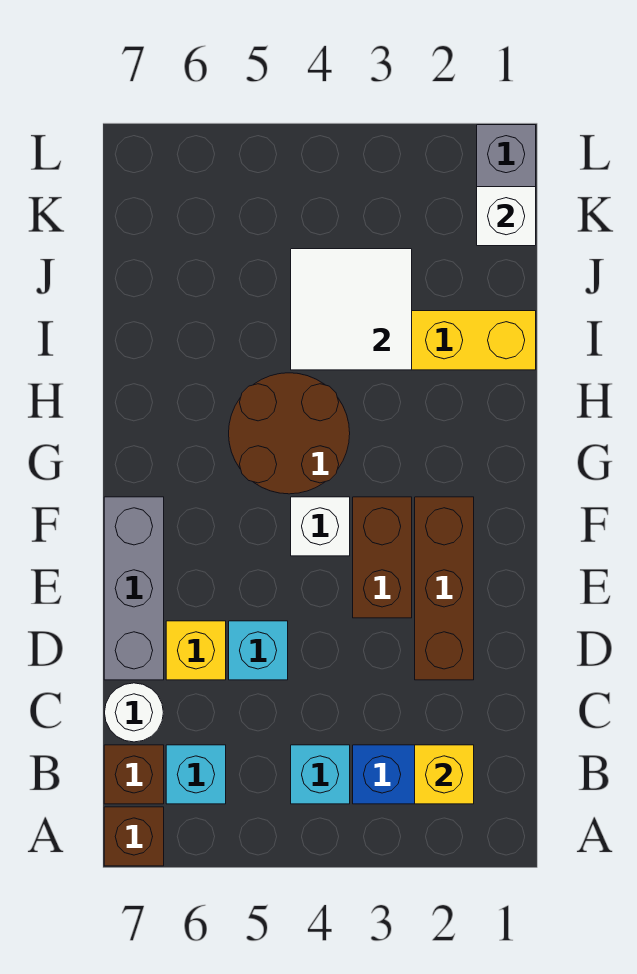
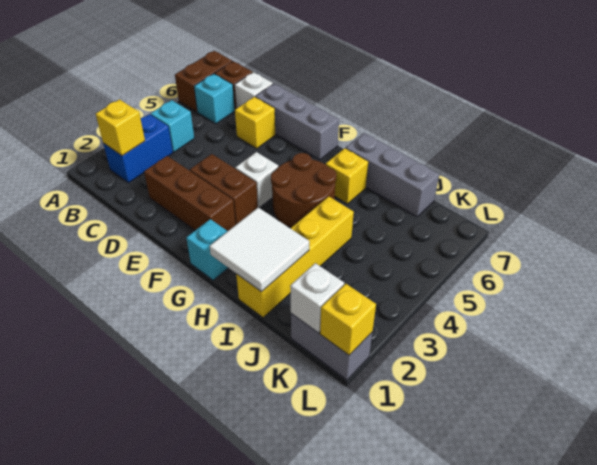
brown brick A7 level 1 -> brown brick A6:A7 level 1
white round brick C7 level 1 -> white brick C7 level 1
cyan brick D5 level 1 -> cyan brick G1 level 1
none -> yellow brick H6 level 1
none -> grey brick H7:J7 level 1
white tile I3:J4 level 2 -> white tile H1:I2 level 2
none -> yellow brick L1 level 2

